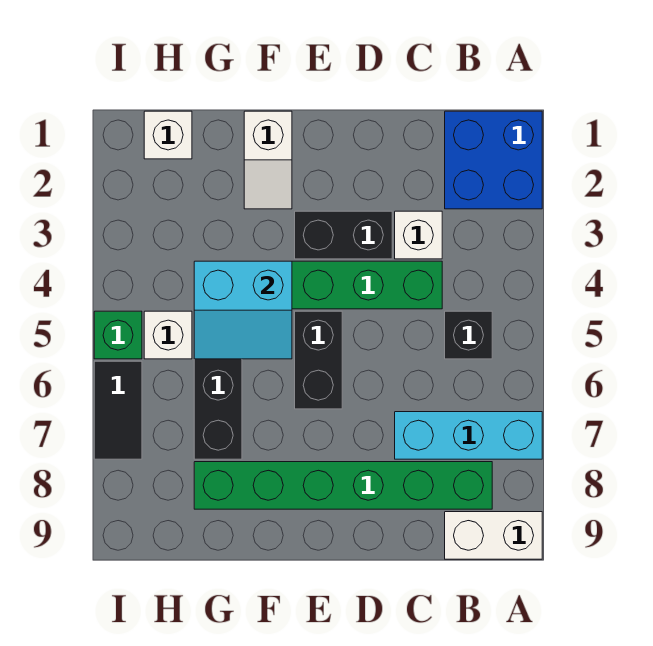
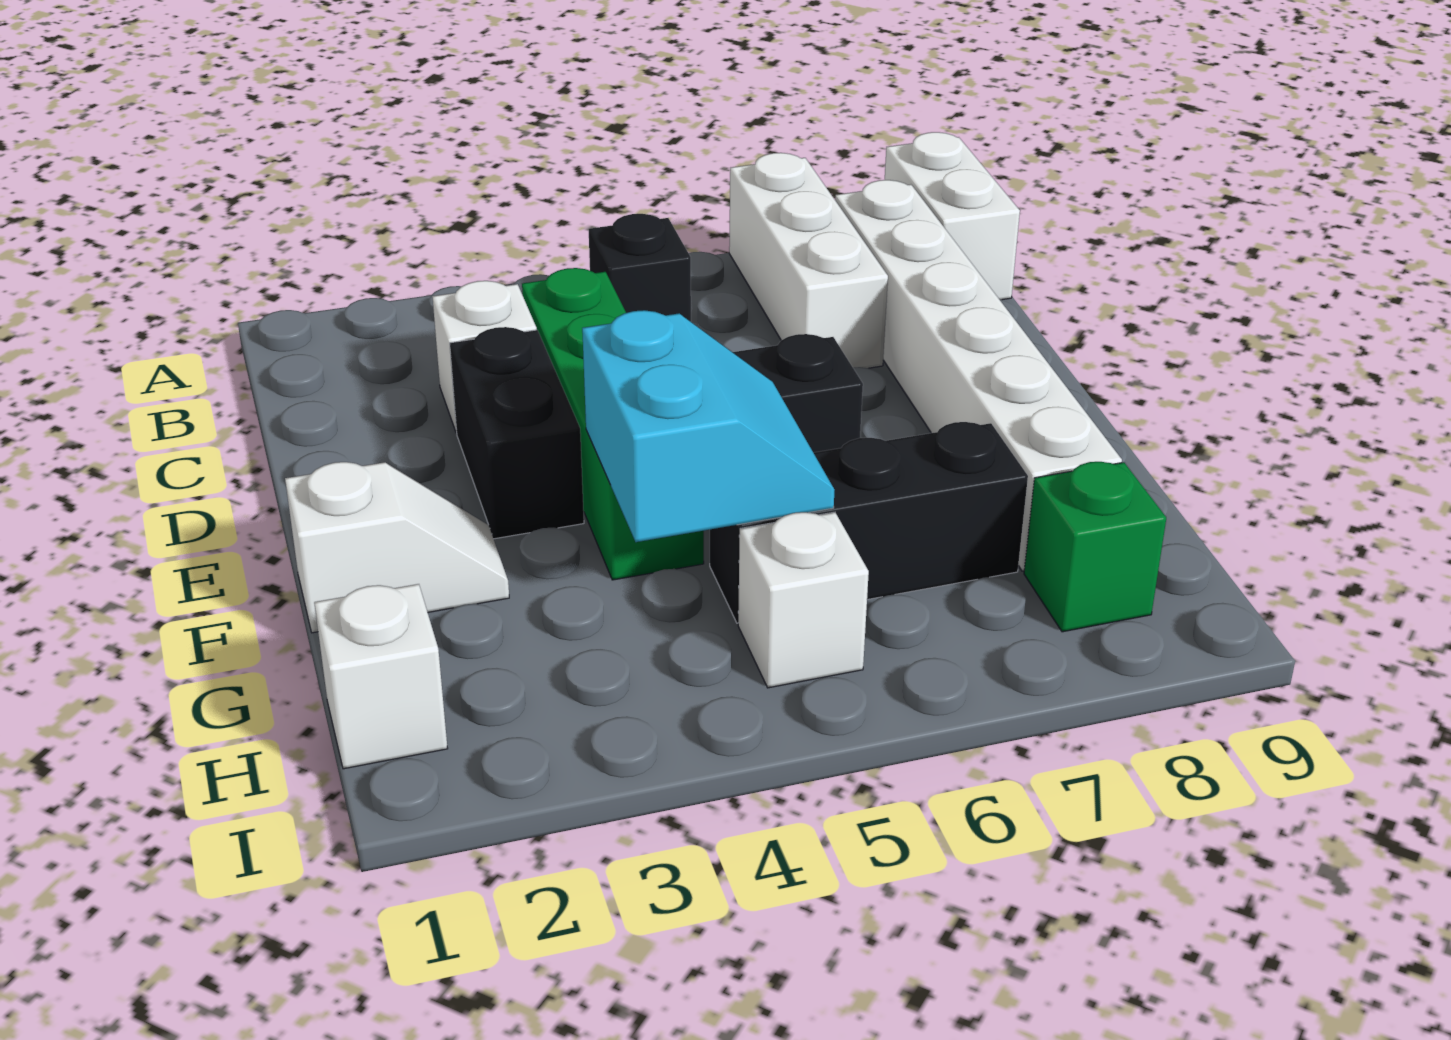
blue brick A1:B2 level 1 -> none
cyan brick A7:C7 level 1 -> white brick A7:C7 level 1
green brick B8:G8 level 1 -> white brick B8:G8 level 1
green brick I5 level 1 -> green brick H8 level 1
black tile I6:I7 level 1 -> none

